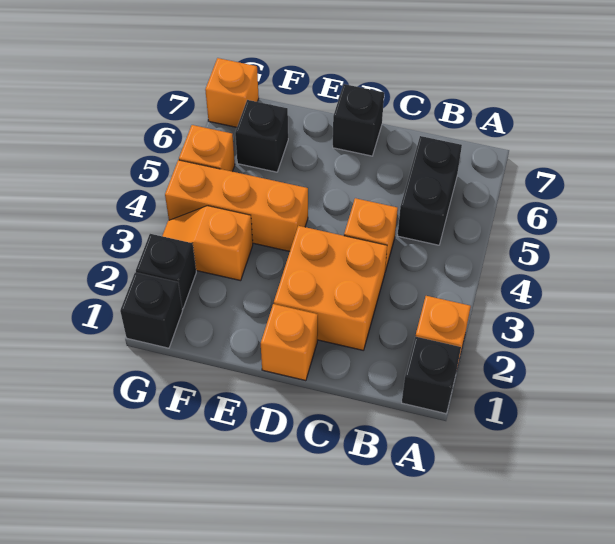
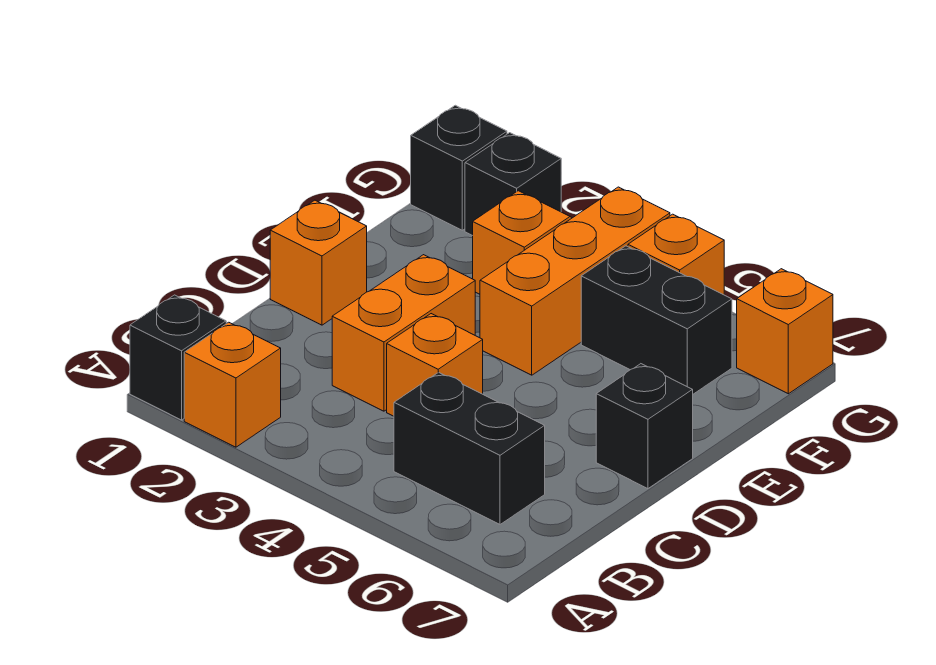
orange brick C2:D3 level 1 -> orange brick C3:D3 level 1
black brick F6 level 1 -> black brick F5:F6 level 1

